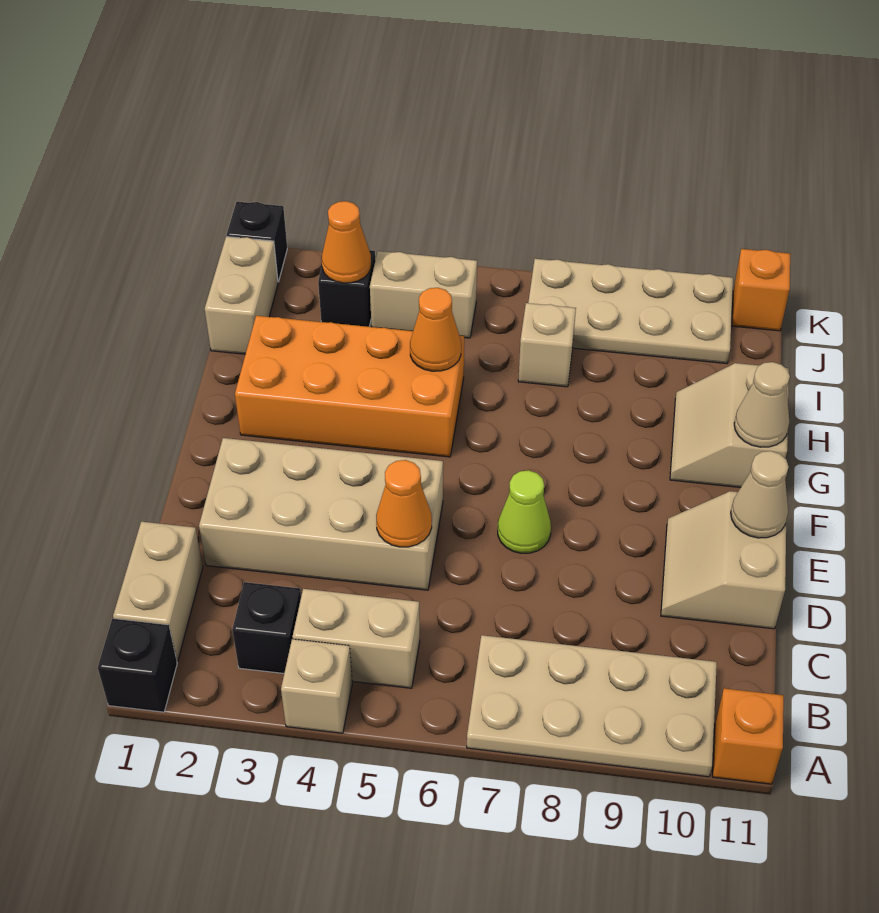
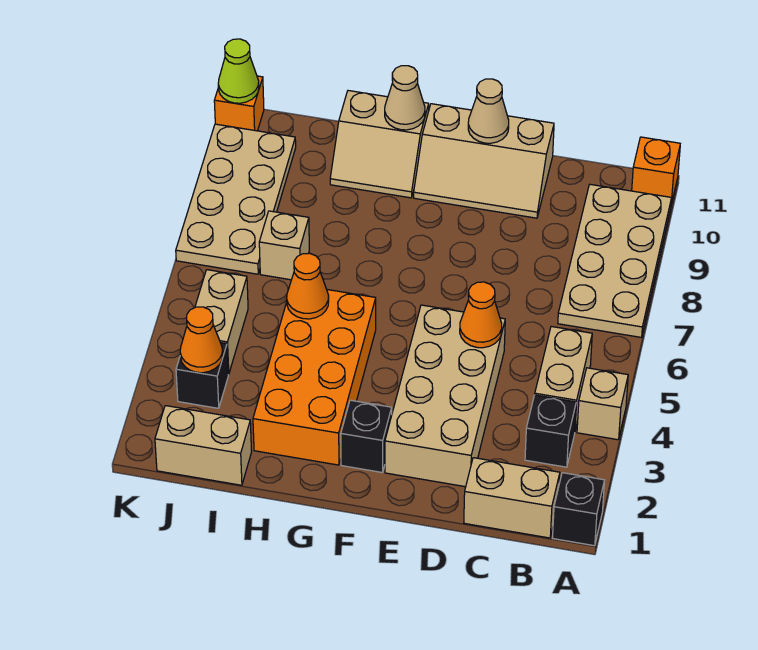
tan slope D10:E11 level 1 top 11 -> tan slope D10:F11 level 1 top 11
lime cone E7 level 1 -> lime cone K11 level 2
black brick K1 level 1 -> black brick F2 level 1

